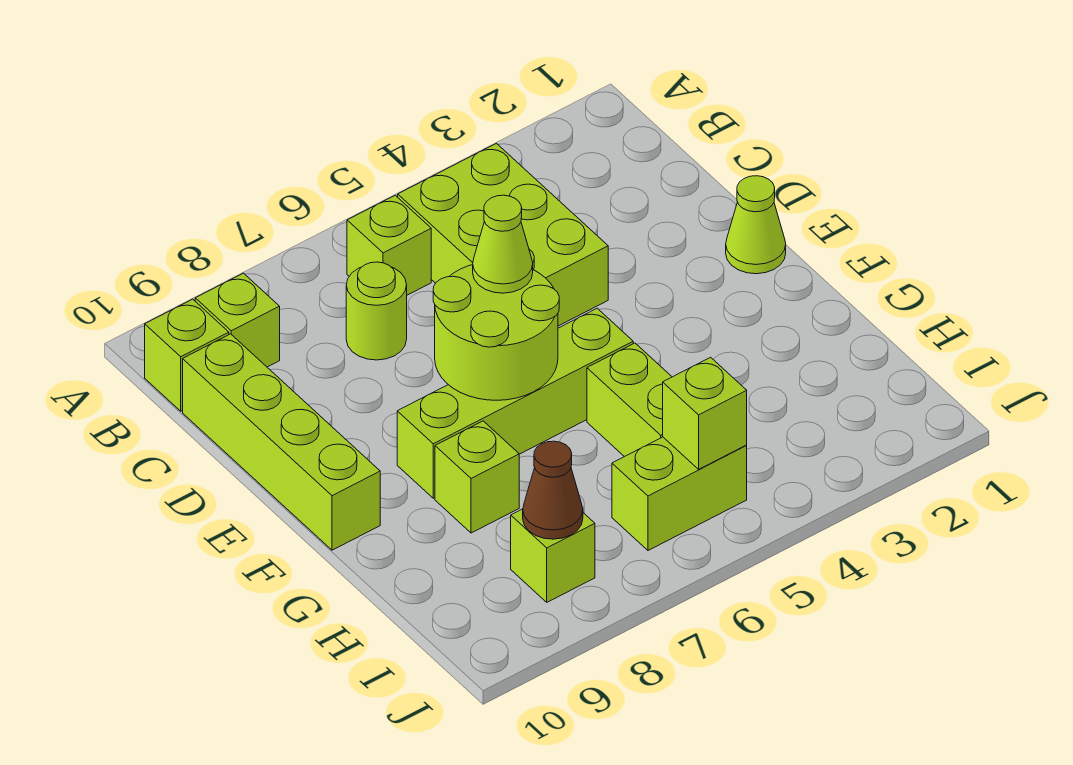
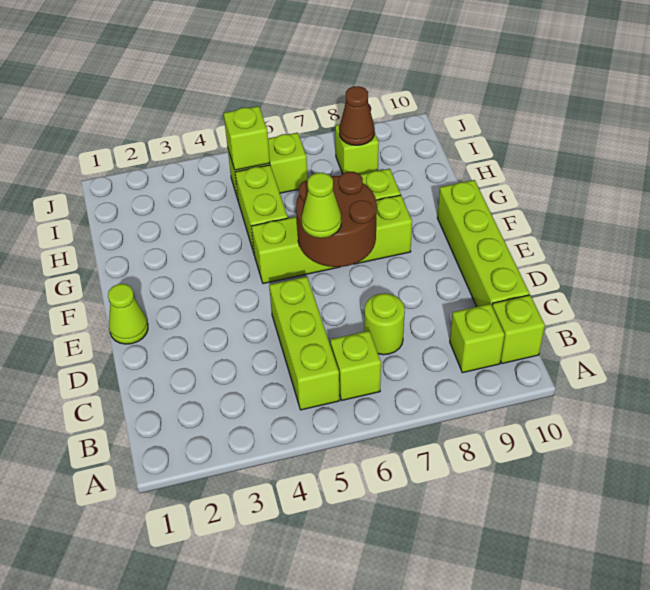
lime brick B4:D5 level 1 -> lime brick B5:D5 level 1
lime round brick E6:F7 level 2 -> brown round brick E6:F7 level 2

